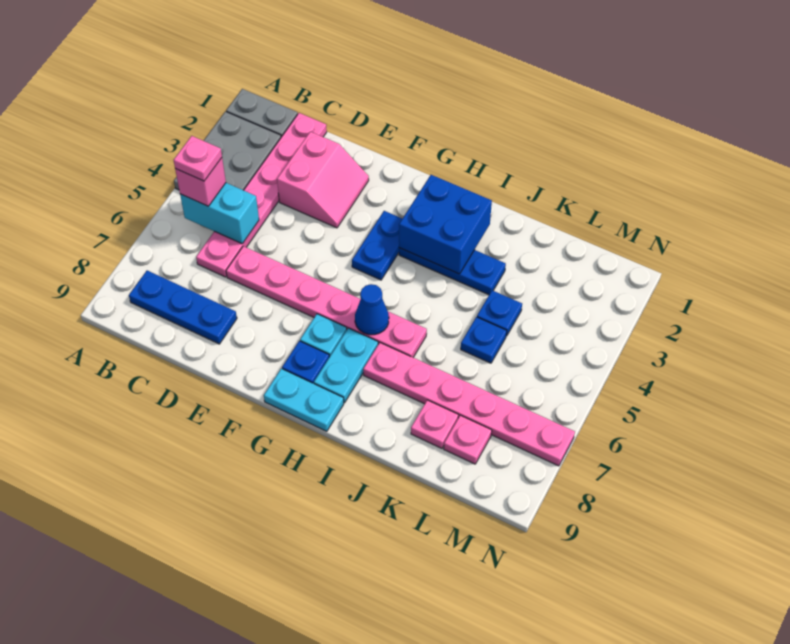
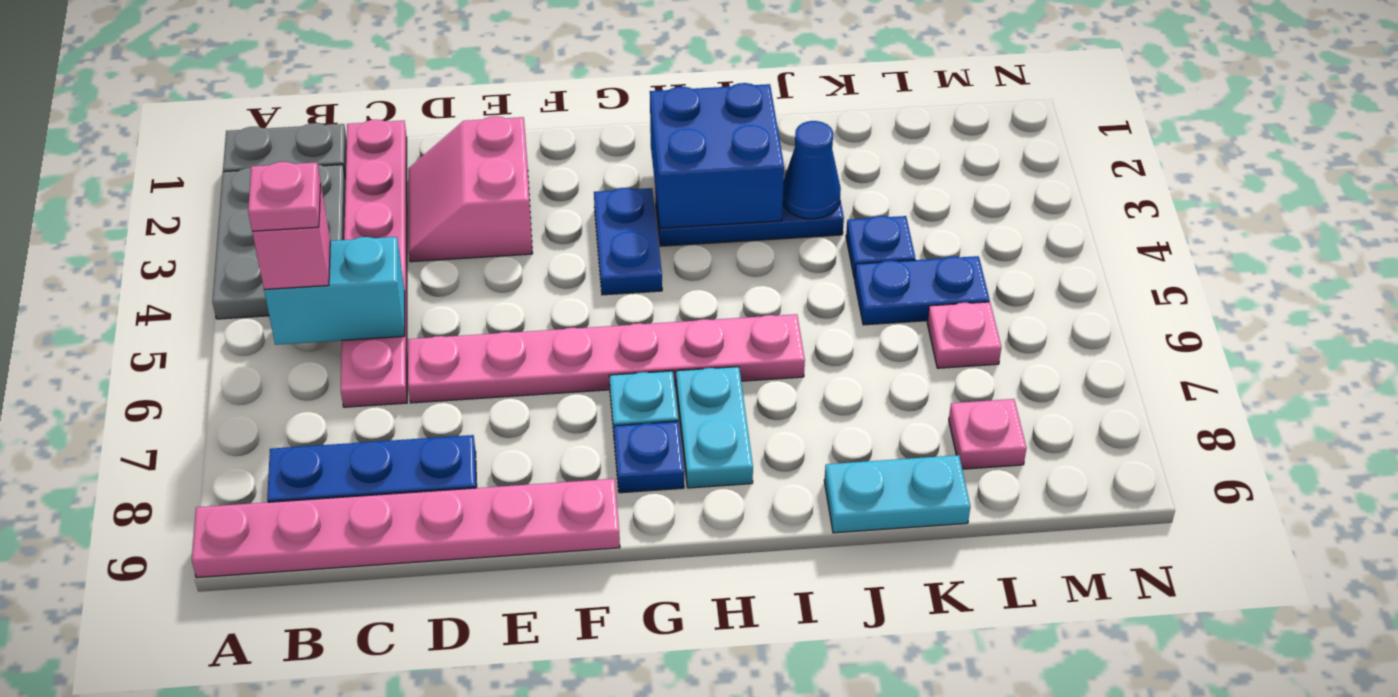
pink slope D2:E3 level 1 top D -> pink slope D2:E3 level 1 top E
cyan plate G9:H9 level 1 -> cyan plate J9:K9 level 1
blue cone H6 level 2 -> blue cone J3 level 2
pink plate I7:N7 level 1 -> pink plate A9:F9 level 1
blue plate K5 level 1 -> blue plate K5:L5 level 1
pink plate K8 level 1 -> pink plate L6 level 1

